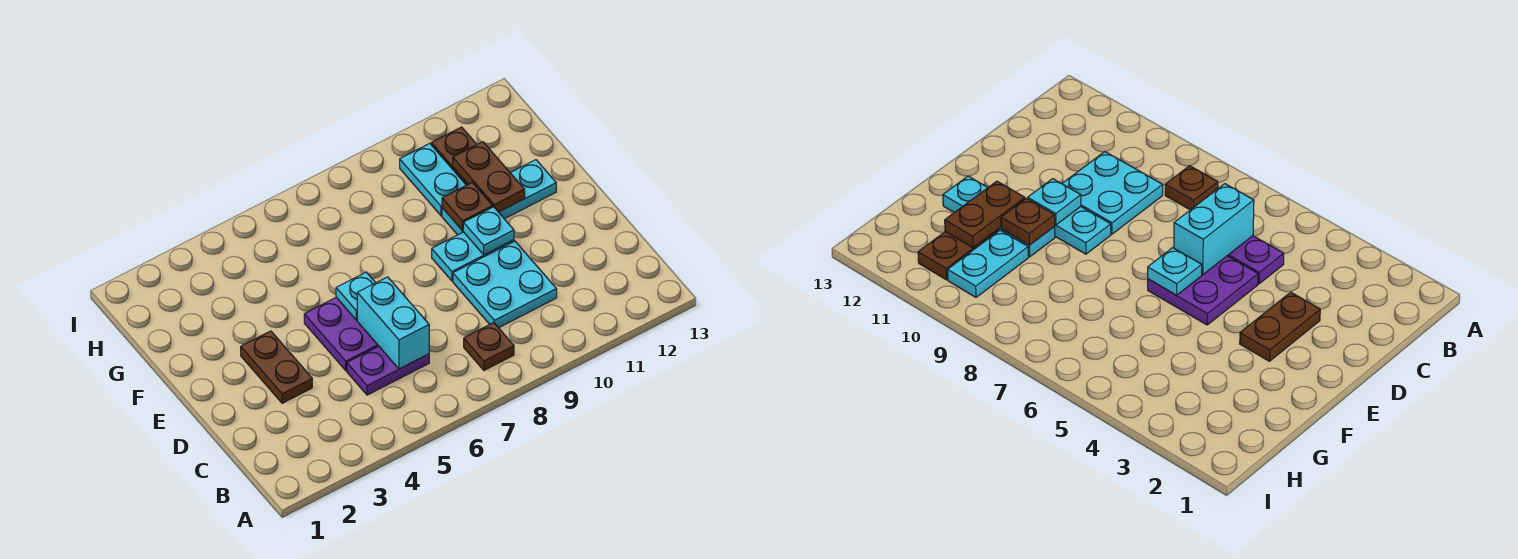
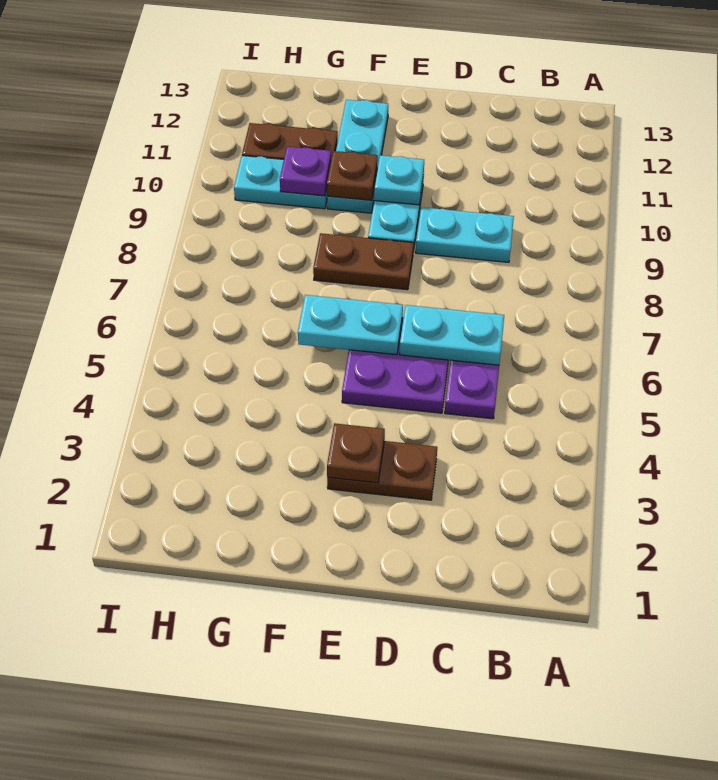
brown plate B8 level 1 -> brown plate E3 level 2
cyan brick C6:D6 level 2 -> cyan plate C6:D6 level 2
cyan plate C9:D10 level 1 -> cyan plate C9:D9 level 1
cyan plate E6 level 2 -> cyan plate E6:F6 level 2
brown plate F11:G11 level 2 -> brown plate E8:F8 level 1
none -> purple plate G10 level 2

